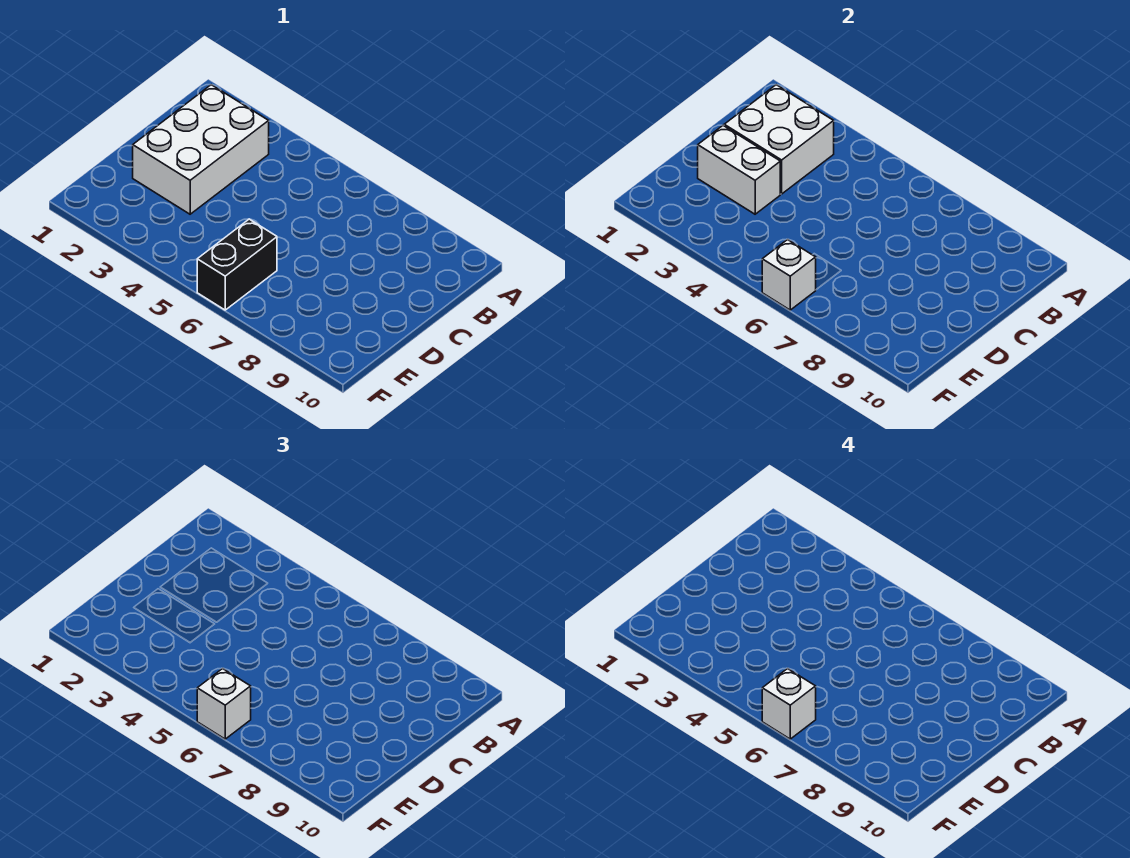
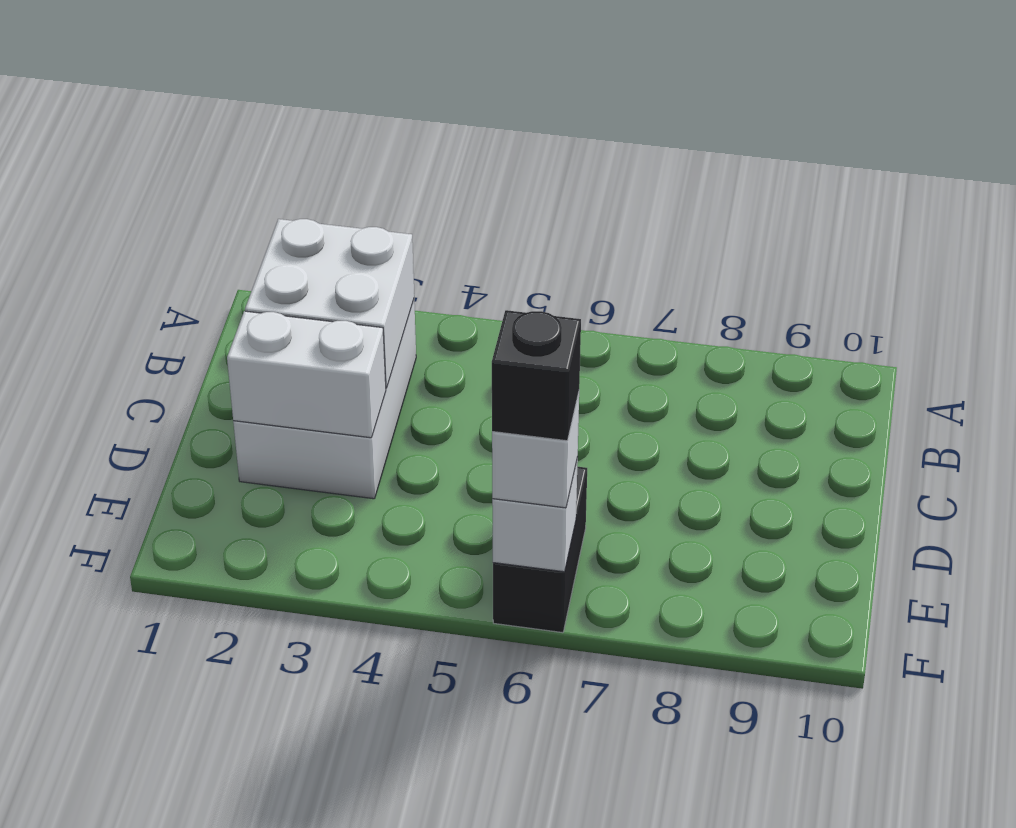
white brick F6 level 4 -> black brick F6 level 4

